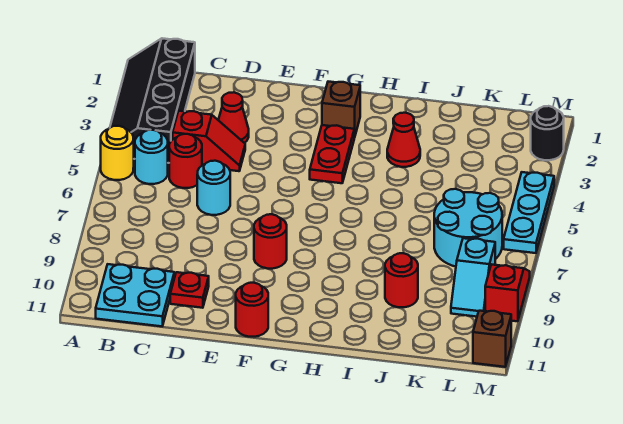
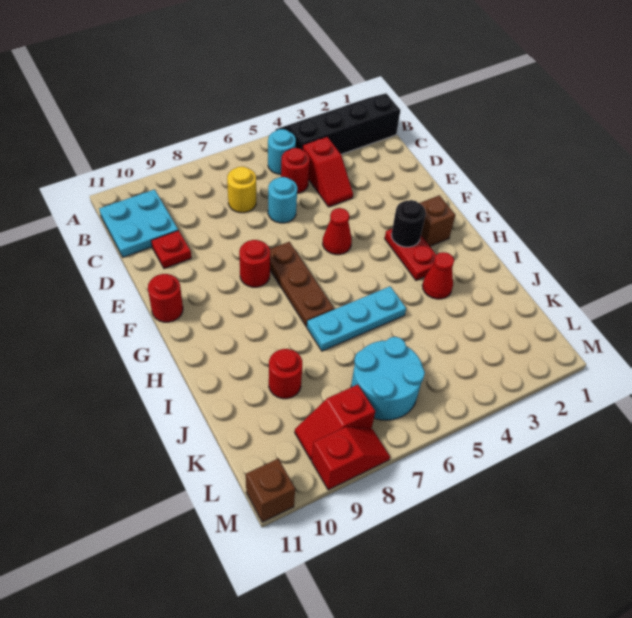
yellow round brick A5 level 1 -> yellow round brick C7 level 1
red cone D3 level 1 -> red cone F5 level 1
none -> brown plate F7:H7 level 1
red plate G3:G4 level 1 -> red plate G3:H3 level 1
cyan slope L8:L9 level 1 top 8 -> red slope L8:L9 level 1 top 8
black round brick M2 level 1 -> black round brick G3 level 2
cyan plate M4:M6 level 1 -> cyan plate I5:I7 level 1

